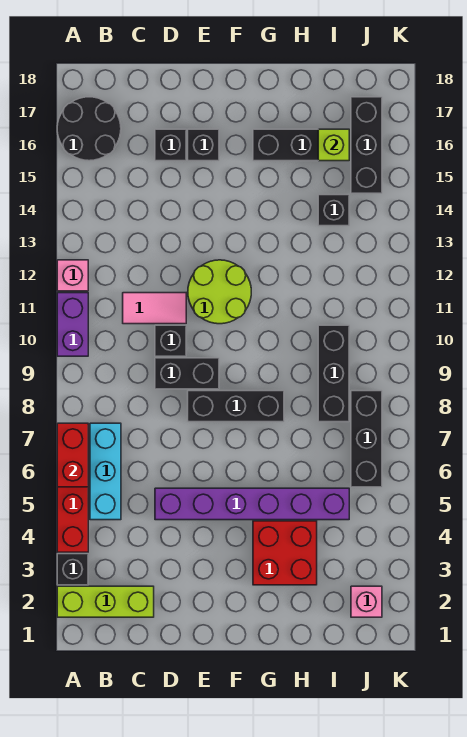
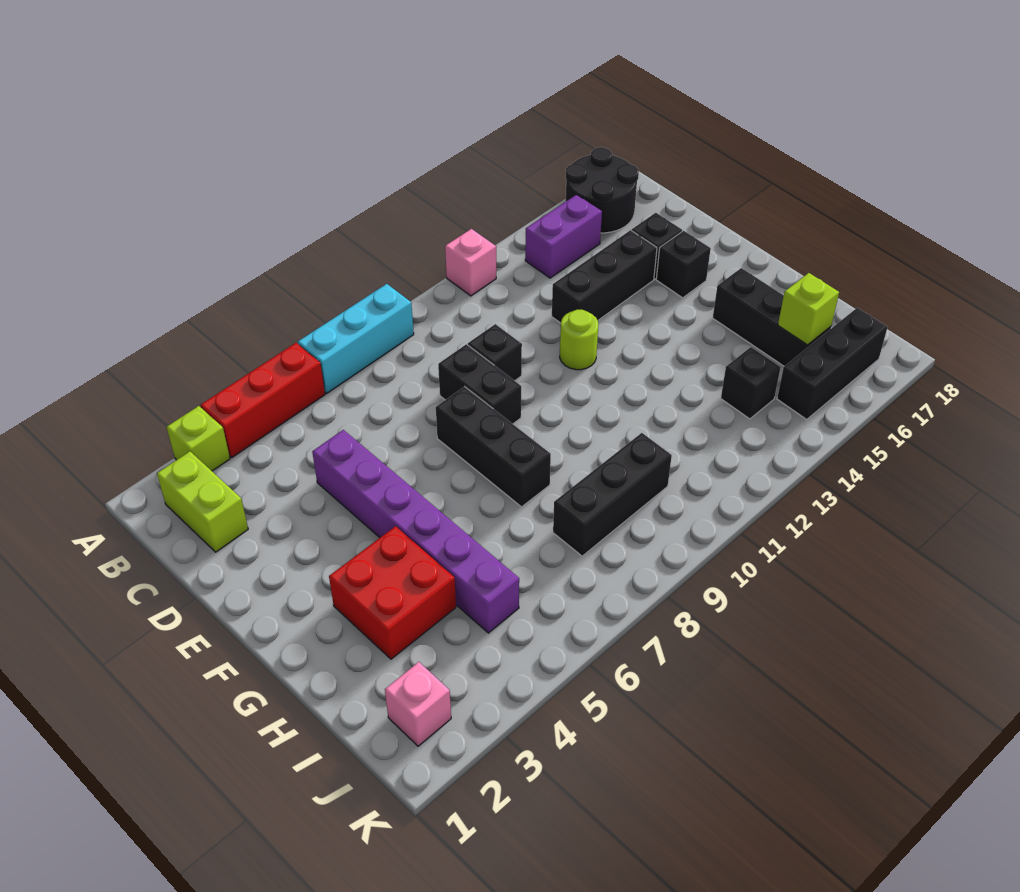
lime brick A2:C2 level 1 -> lime brick B2:C2 level 1
black brick A3 level 1 -> lime brick A3 level 1
red brick A6:A7 level 2 -> none
purple brick A10:A11 level 1 -> purple brick B14:B15 level 1
cyan brick B5:B7 level 1 -> cyan brick A7:A9 level 1
pink tile C11:D11 level 1 -> none
lime round brick E11:F12 level 1 -> lime round brick E12 level 1
black brick J6:J8 level 1 -> black brick D13:D15 level 1

